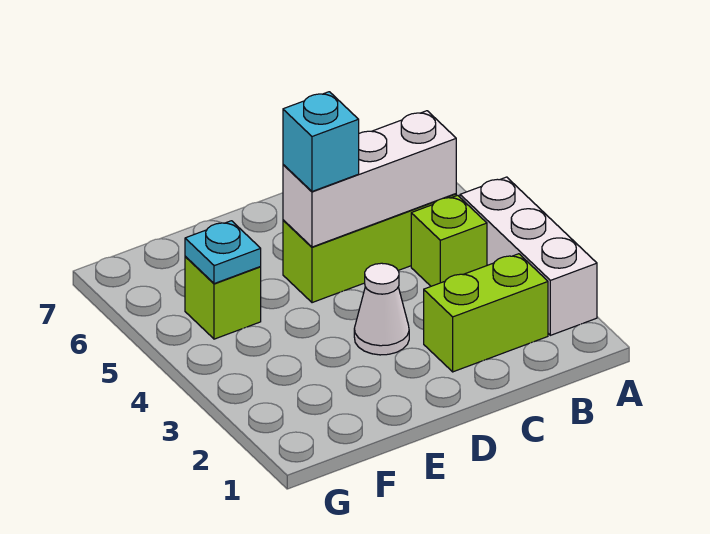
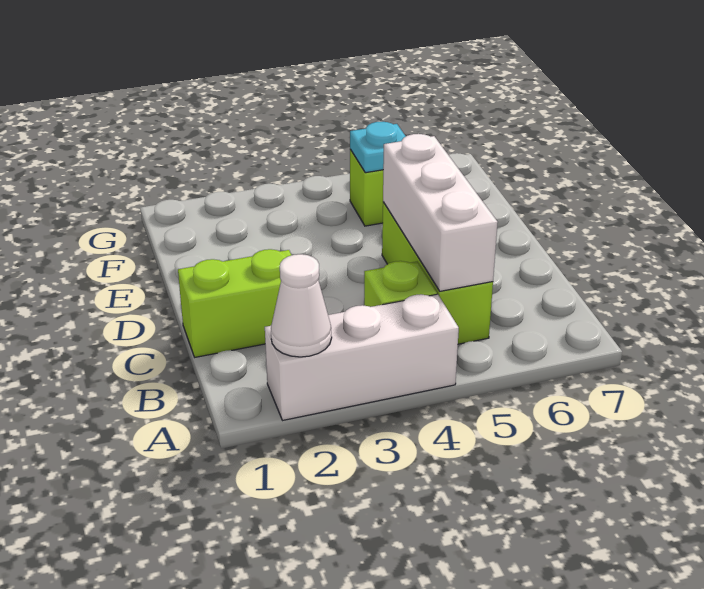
lime brick B2:C2 level 1 -> lime brick C1:C2 level 1
white cone D3 level 1 -> white cone A2 level 2
cyan brick D5 level 3 -> none

